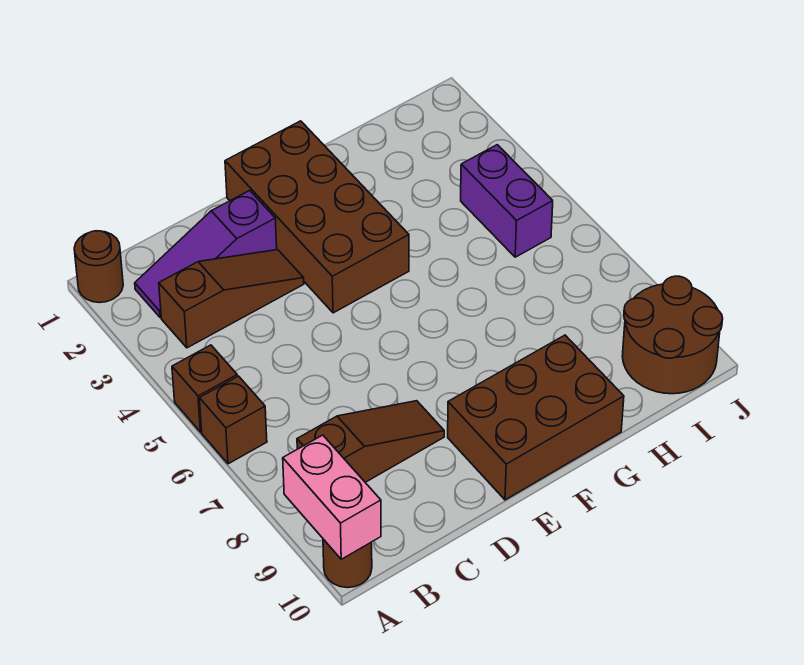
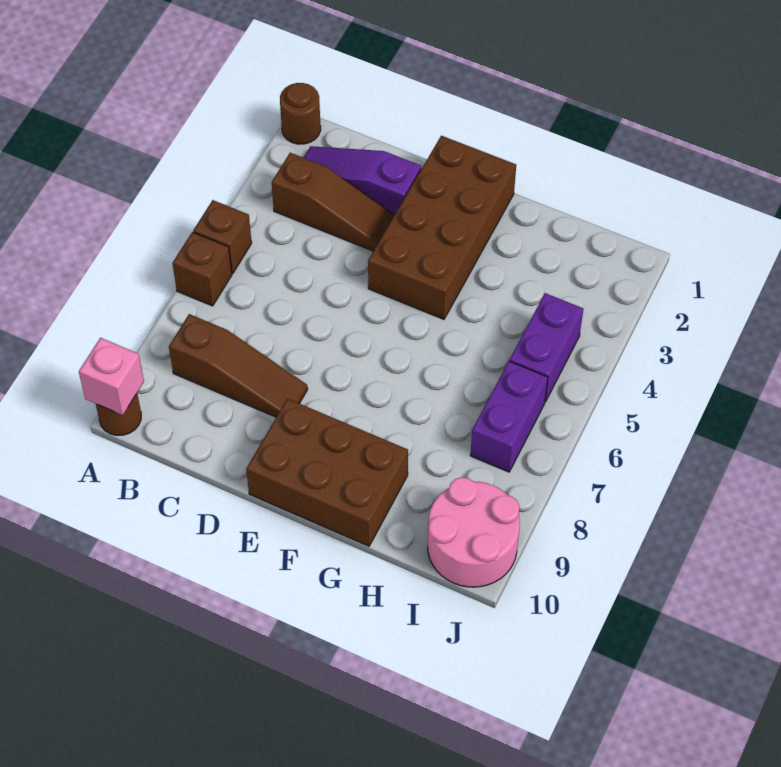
pink brick A9:A10 level 2 -> pink brick A10 level 2
none -> purple brick I6:I7 level 1
brown round brick I9:J10 level 1 -> pink round brick I9:J10 level 1

